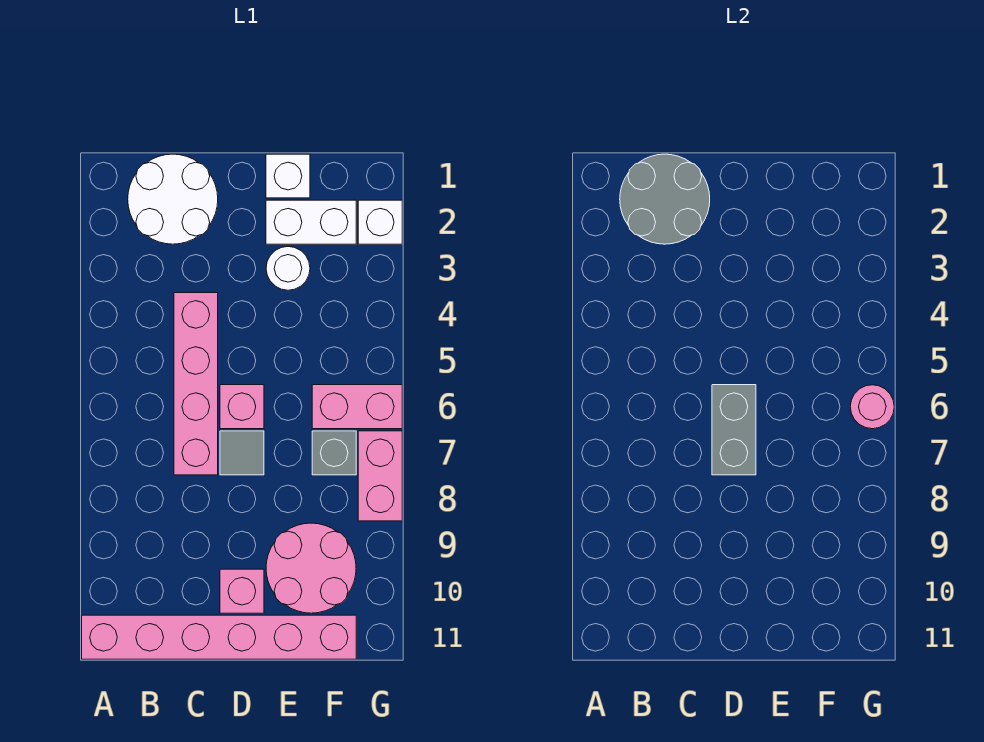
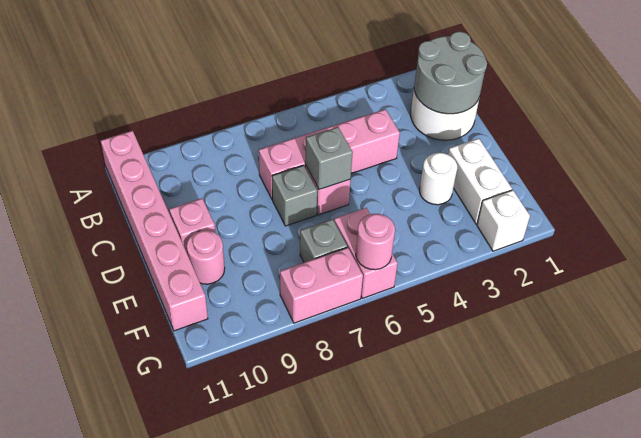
grey brick D6:D7 level 2 -> grey brick D6 level 2
grey tile D7 level 1 -> grey brick D7 level 1
white brick E1 level 1 -> none
pink round brick E9:F10 level 1 -> pink round brick E10 level 1

